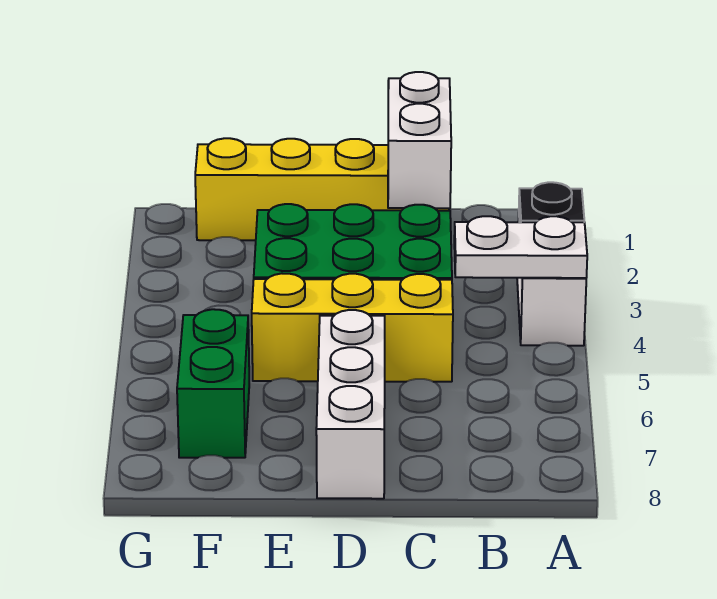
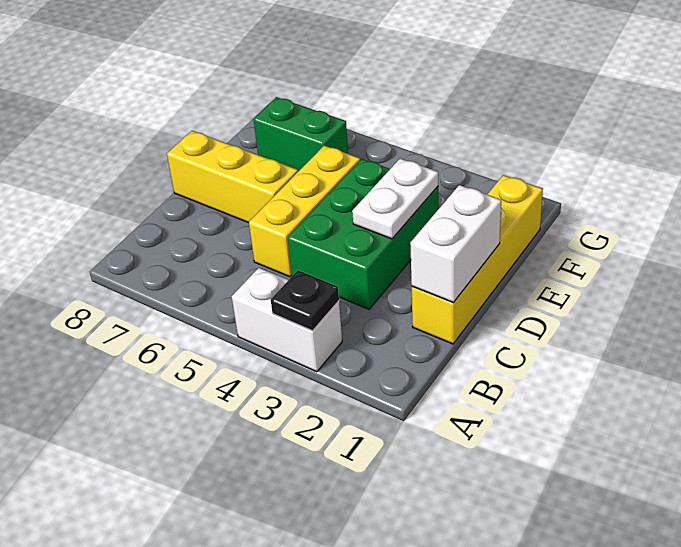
white plate A4:B4 level 2 -> white plate D3:E3 level 2
white brick C1:C2 level 2 -> white brick C1:D1 level 2
white brick D6:D8 level 1 -> yellow brick D6:D8 level 1

